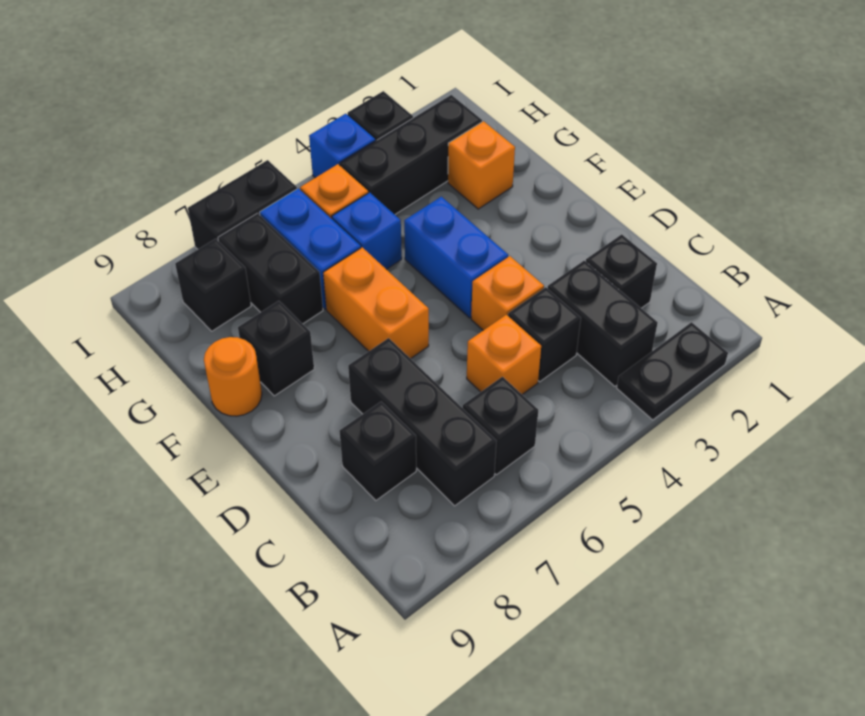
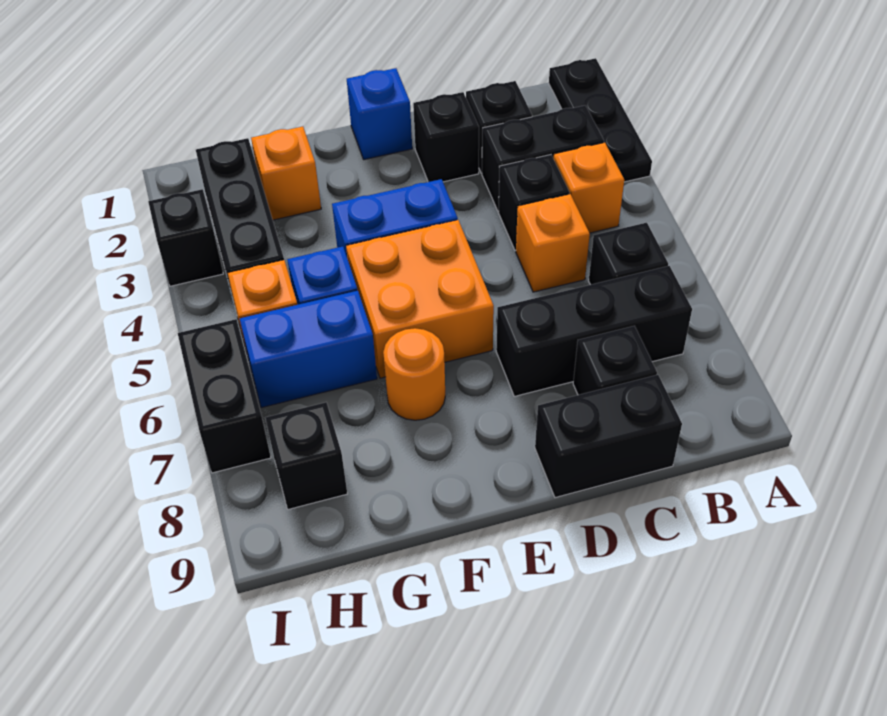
black plate A2:A3 level 1 -> black plate A1:A3 level 1
orange brick D4 level 1 -> orange brick B4 level 1
orange brick E6:F6 level 1 -> orange brick E5:F6 level 1
black brick F8 level 1 -> black brick D2 level 1
orange round brick F9 level 1 -> orange round brick F7 level 1
black brick G7:H7 level 1 -> black brick C9:D9 level 1
blue brick I4 level 1 -> blue brick E1 level 1

